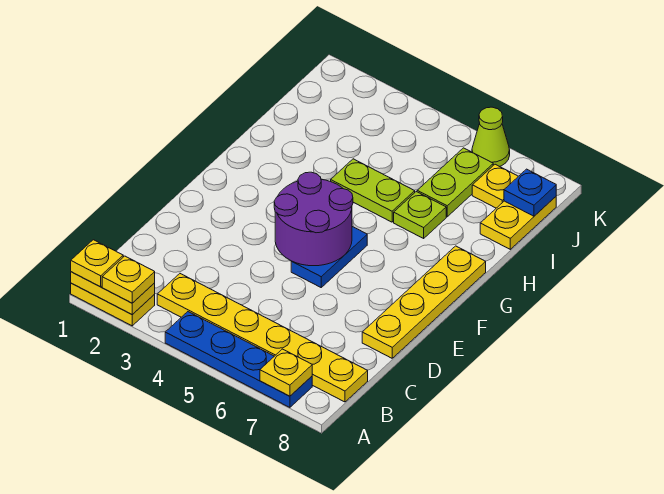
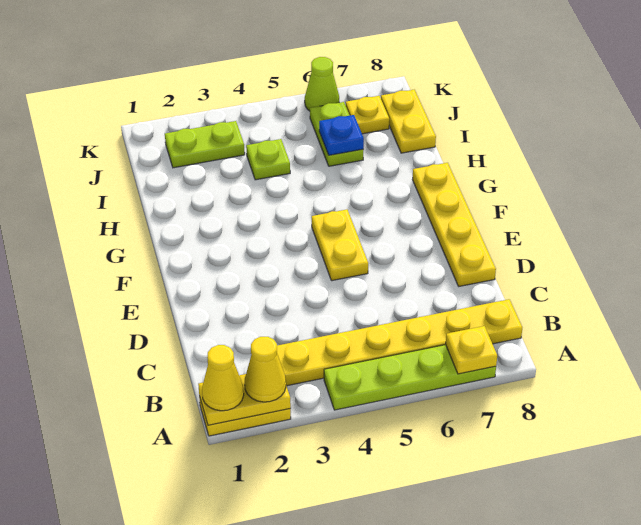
yellow plate A1 level 3 -> yellow cone A1 level 3
yellow plate A2 level 3 -> yellow cone A2 level 3
blue plate A4:A7 level 1 -> lime plate A4:A7 level 1
purple round brick E4:F5 level 2 -> none
blue plate E5:F5 level 1 -> yellow plate E5:F5 level 1
lime plate H4:H5 level 1 -> lime plate J2:J3 level 1
lime plate H6 level 1 -> lime plate I4 level 1
blue plate J8 level 2 -> blue plate I6 level 2

